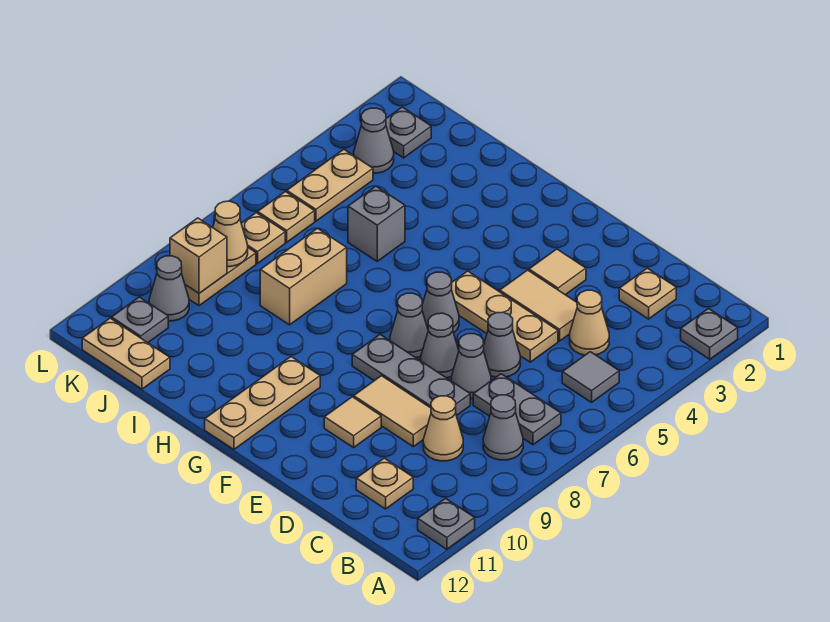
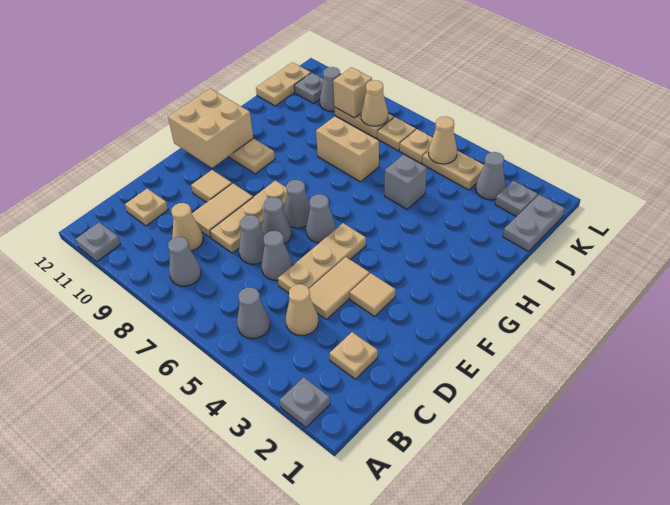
grey tile B5 level 1 -> grey cone B5 level 1
grey plate B7:C7 level 1 -> grey plate J1:K1 level 1
grey plate D8:F8 level 1 -> tan plate D8:F8 level 1
none -> tan brick F11:G12 level 2
none -> tan cone K5 level 2

